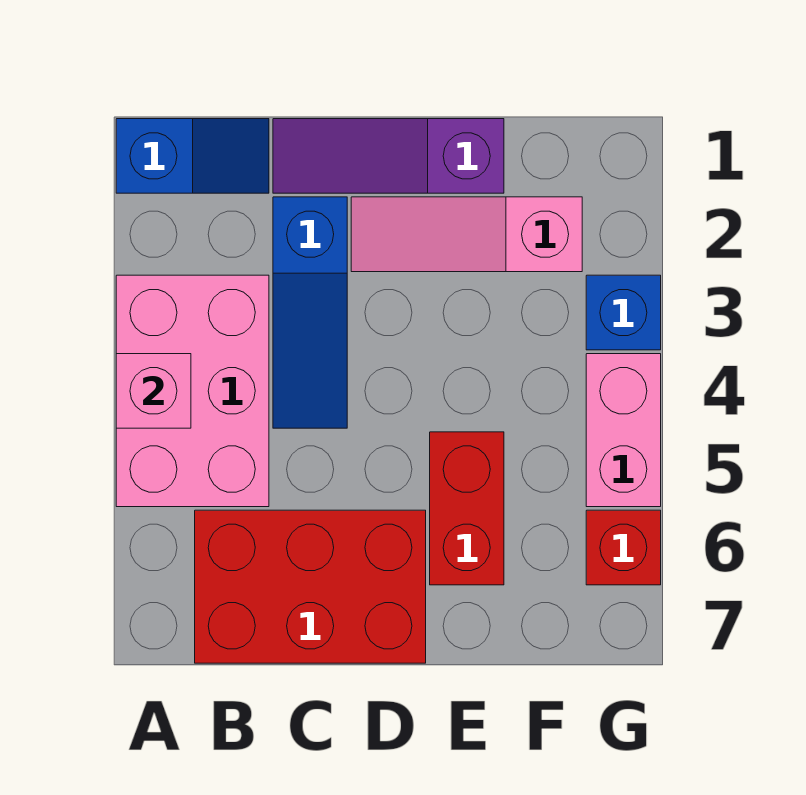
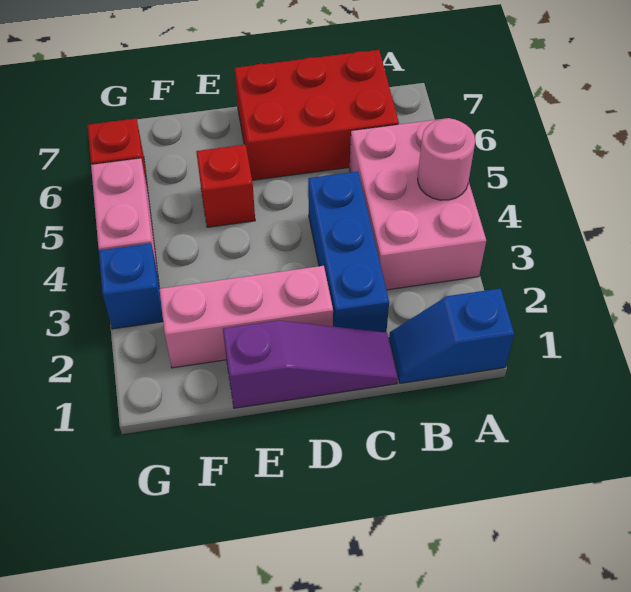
pink brick A4 level 2 -> pink round brick A4 level 2
blue slope C2:C4 level 1 top 2 -> blue brick C2:C4 level 1
pink slope D2:F2 level 1 top F -> pink brick D2:F2 level 1
red brick E5:E6 level 1 -> red brick E5 level 1

